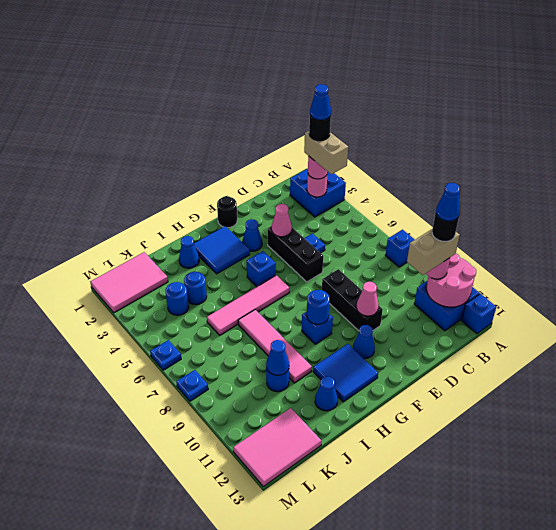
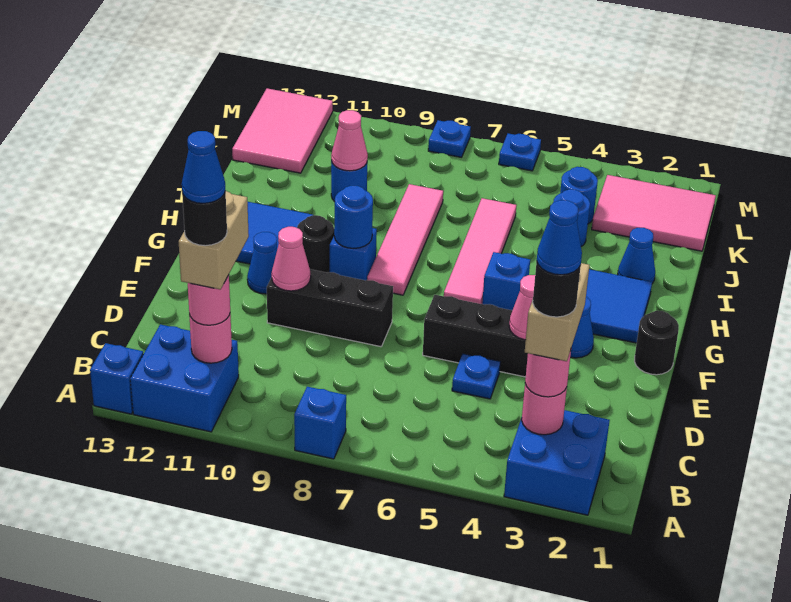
pink round brick A11:B12 level 2 -> pink round brick B11 level 2
tan brick B3:B4 level 4 -> tan brick B3:C3 level 4
none -> black round brick G10 level 1
pink tile I7:I10 level 1 -> pink tile G8:J8 level 1
blue cone I12 level 1 -> none
blue cone J10 level 2 -> pink cone J10 level 2
pink tile K1:M2 level 1 -> pink tile K1:L3 level 1

